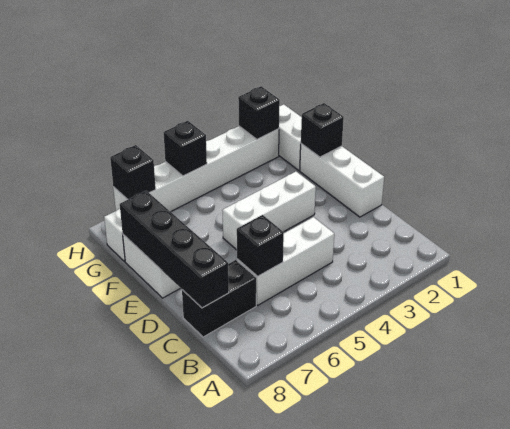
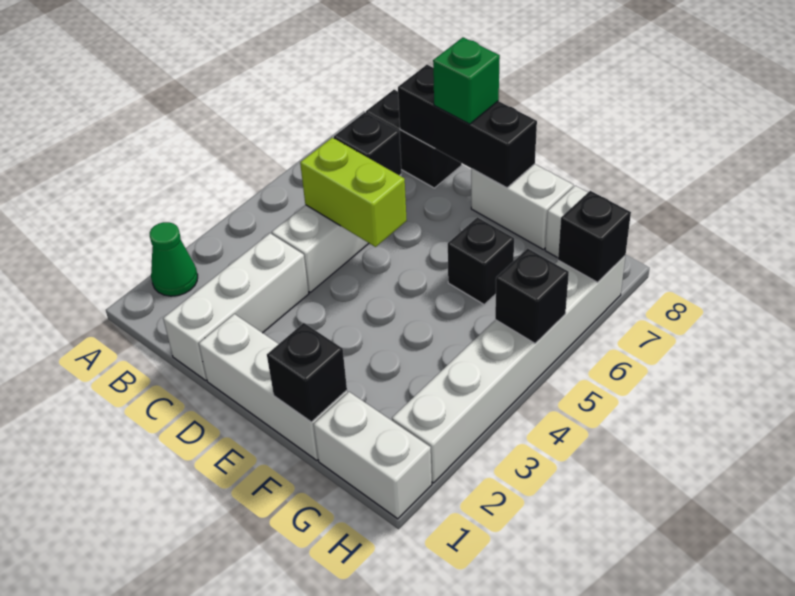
none -> green cone A2 level 1
none -> lime brick C5:D5 level 2
black brick C7:C8 level 1 -> black brick B8:C8 level 1
black brick C8:F8 level 2 -> black brick C8:E8 level 2
none -> green brick D8 level 3
white brick E3:E5 level 1 -> white brick C1:C3 level 1
black brick H2 level 2 -> black brick F6 level 1

